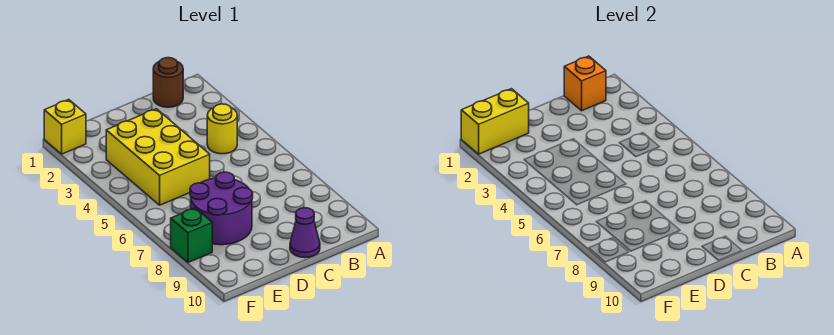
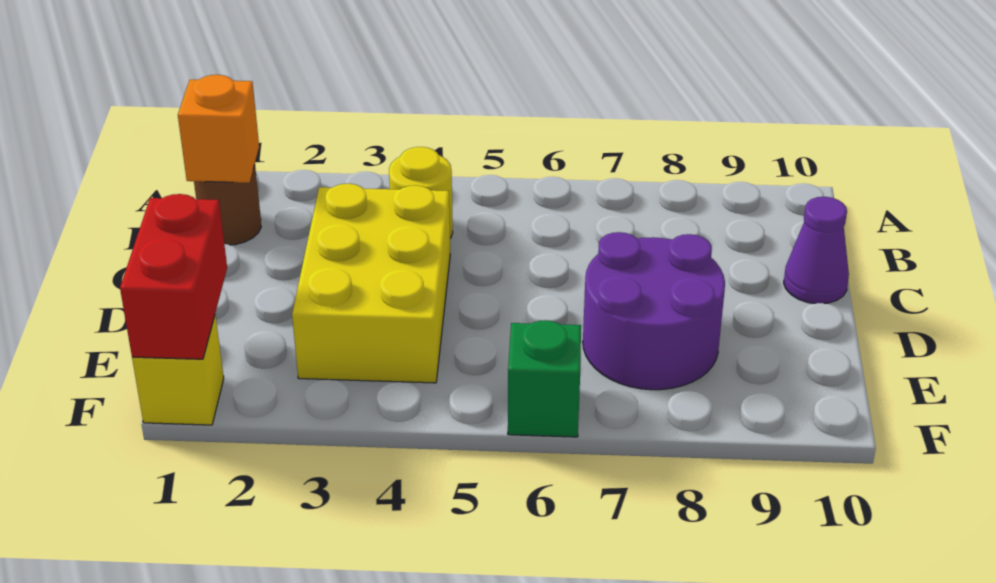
yellow brick D3:E5 level 1 -> yellow brick C3:E4 level 1
yellow brick E1:F1 level 2 -> red brick E1:F1 level 2
green brick F8 level 1 -> green brick F6 level 1

